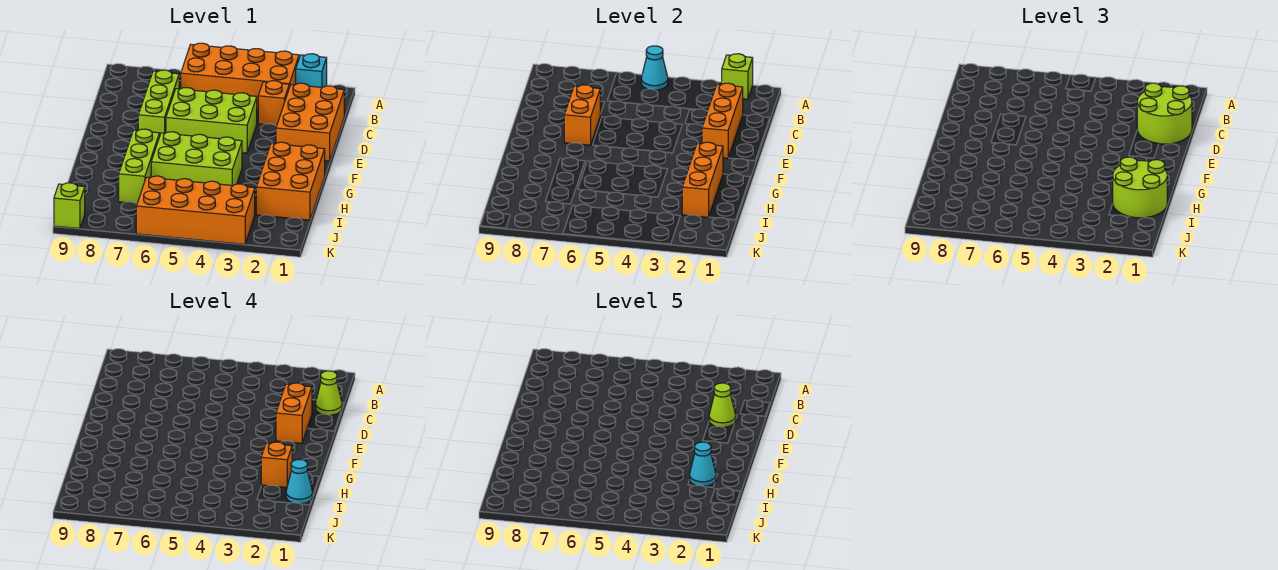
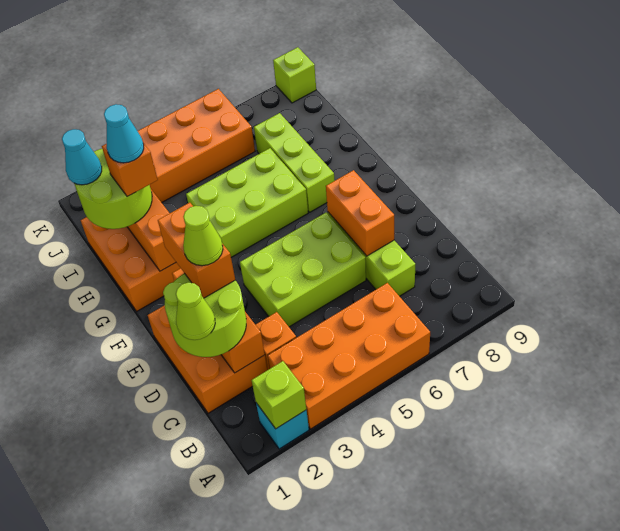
cyan cone A5 level 2 -> none

